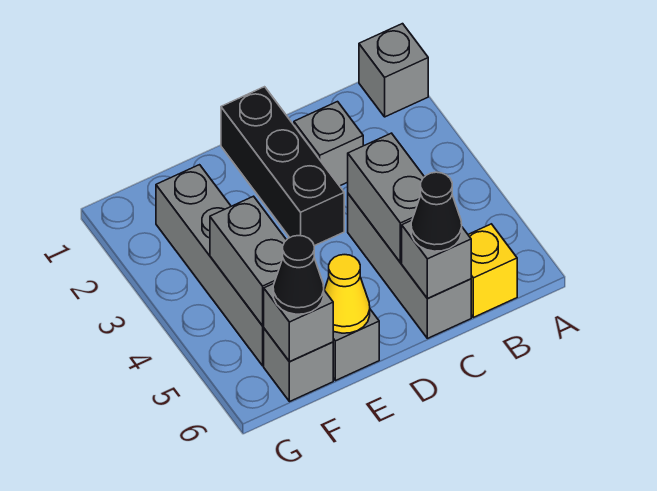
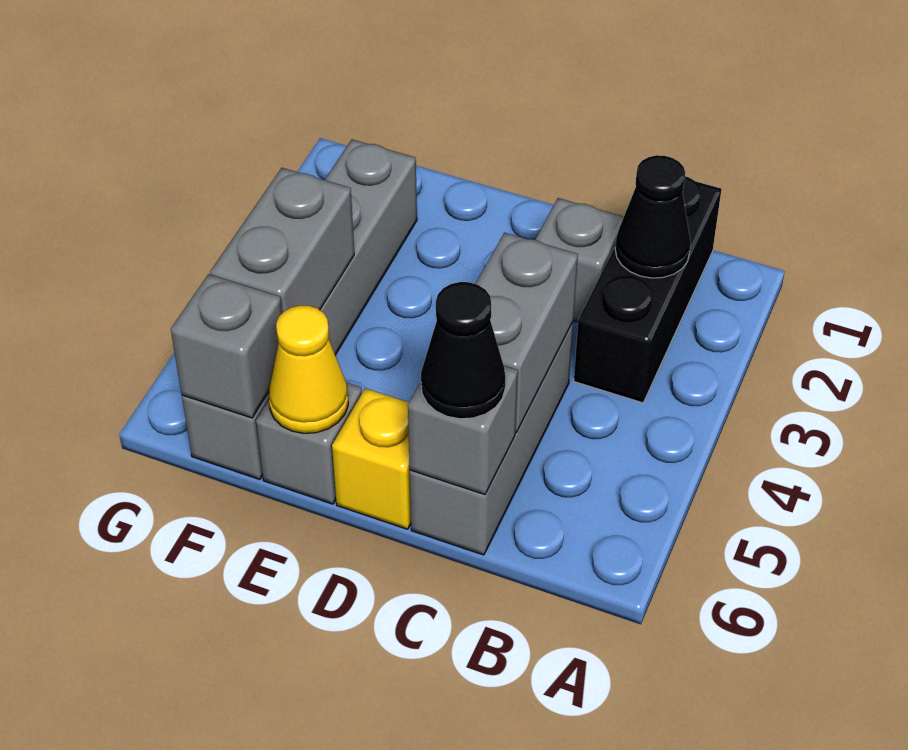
grey brick A1 level 1 -> none
yellow brick B6 level 1 -> yellow brick D6 level 1
black brick D1:D3 level 1 -> black brick B1:B3 level 1
black cone F6 level 3 -> black cone B2 level 2

